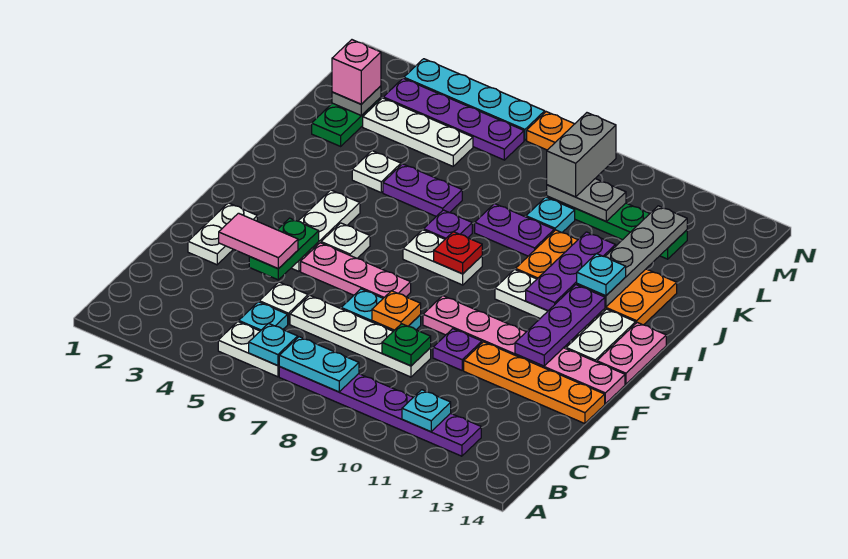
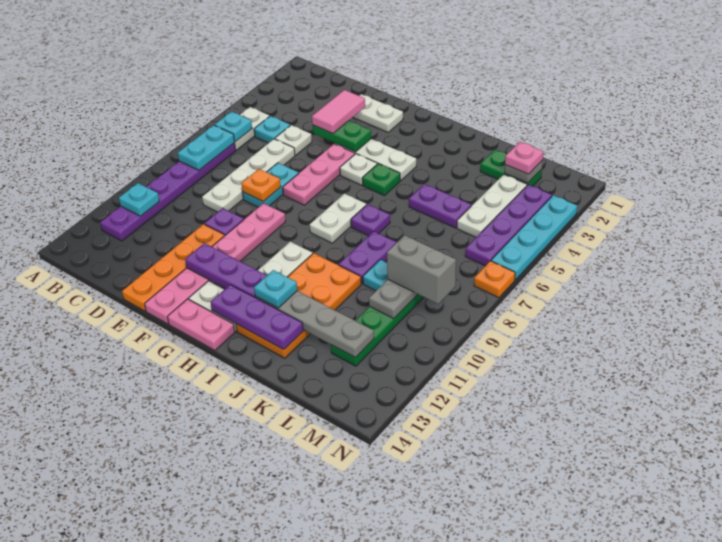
green plate D9 level 2 -> green plate H5 level 1
red plate H8 level 2 -> none
purple plate H11:J11 level 2 -> purple plate H13:J13 level 2
white plate J4 level 1 -> none
purple plate J5:J6 level 1 -> purple plate J5:K5 level 1
pink brick L2 level 3 -> pink plate L2 level 3

